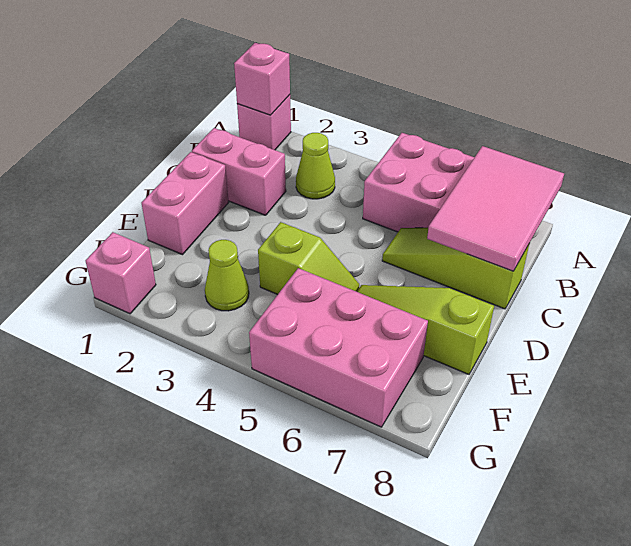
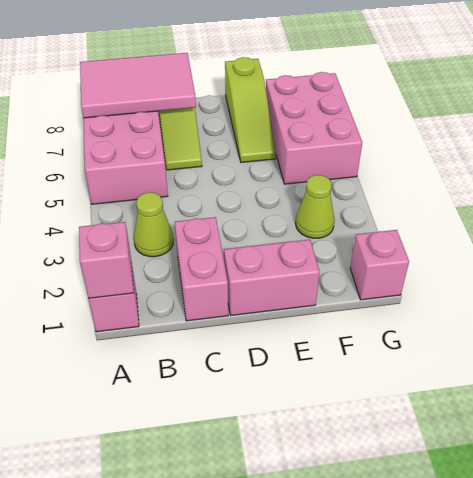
lime slope E4:E5 level 1 top 4 -> none

